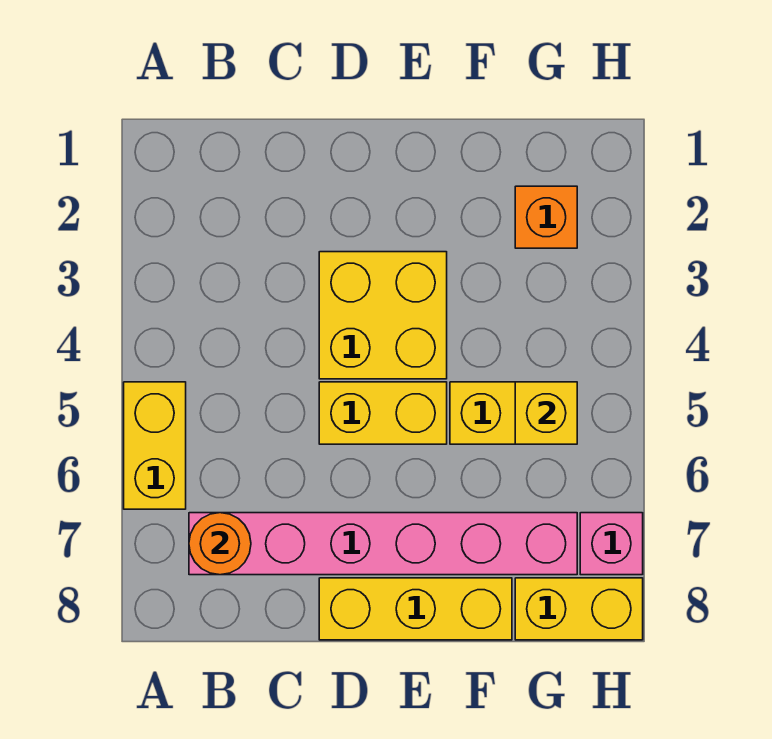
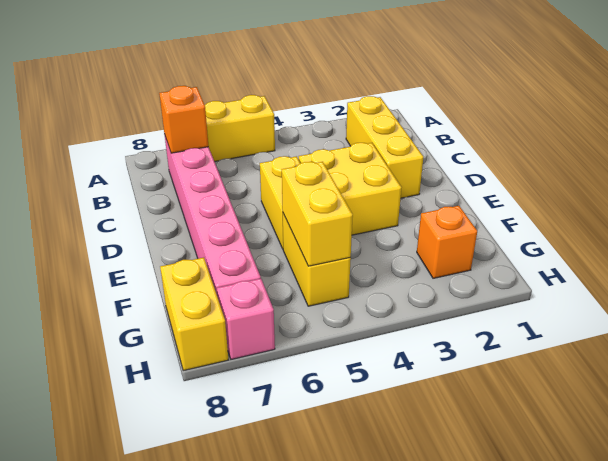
orange round brick B7 level 2 -> orange brick B7 level 2
yellow brick D8:F8 level 1 -> yellow brick B2:D2 level 1
yellow brick G5 level 2 -> yellow brick F5:G5 level 2

